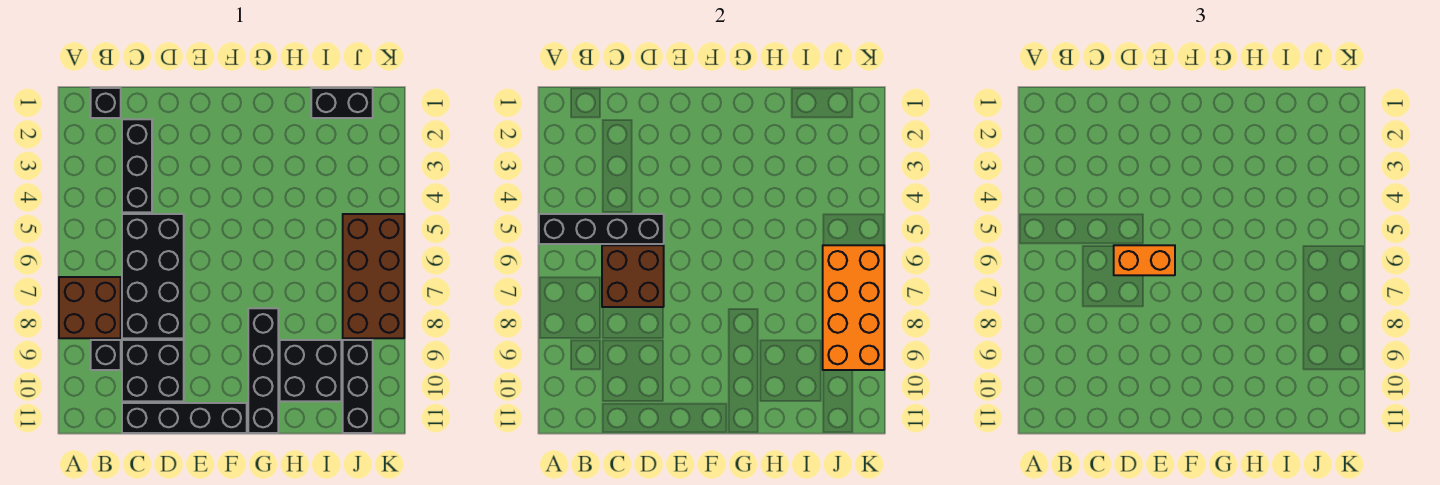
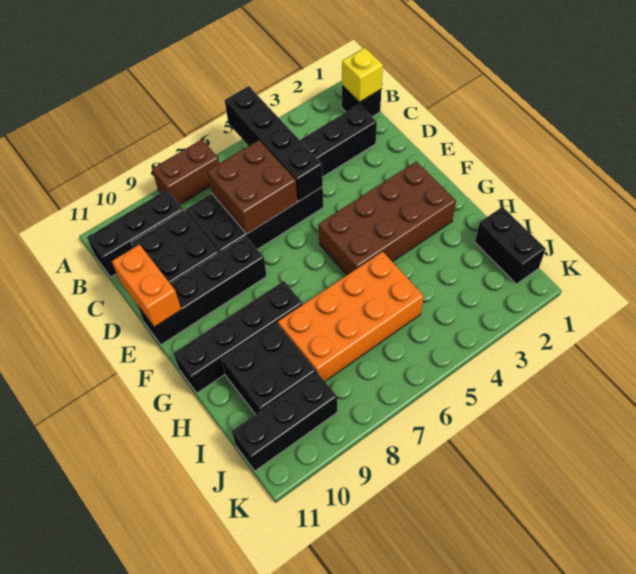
brown brick A7:B8 level 1 -> brown brick A7:A8 level 1
none -> yellow brick B1 level 2
black brick B9 level 1 -> black brick B9:B11 level 1
black brick C11:F11 level 1 -> black brick E8:E11 level 1
orange brick D6:E6 level 3 -> orange brick D11:E11 level 2
brown brick J5:K8 level 1 -> brown brick F2:G5 level 1
orange brick J6:K9 level 2 -> orange brick H5:I8 level 1

